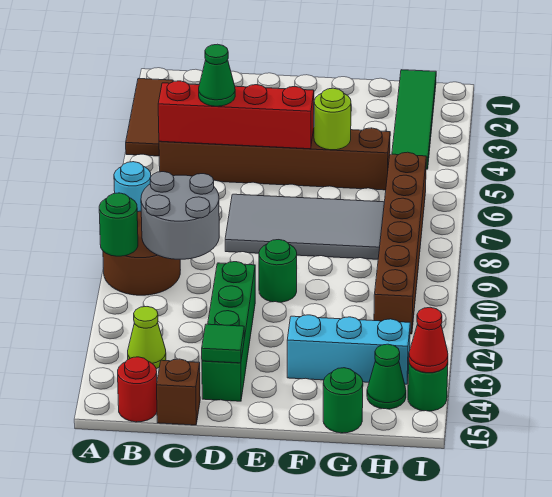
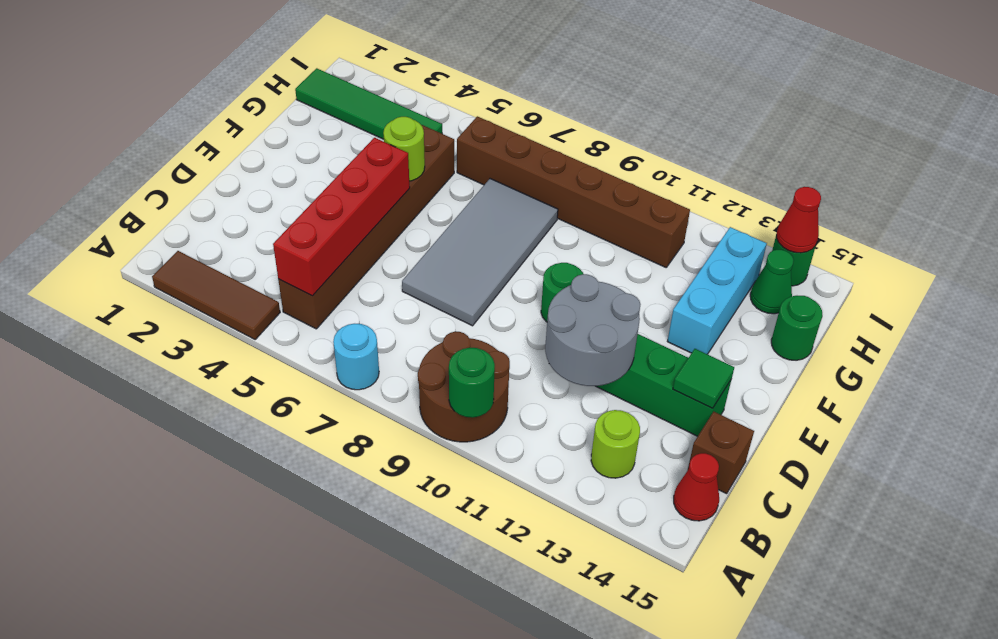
grey round brick B9:C10 level 2 -> grey round brick C11:D12 level 2
lime cone B13 level 1 -> lime round brick B13 level 1
red round brick B15 level 1 -> red cone B15 level 1
green cone C5 level 3 -> none

